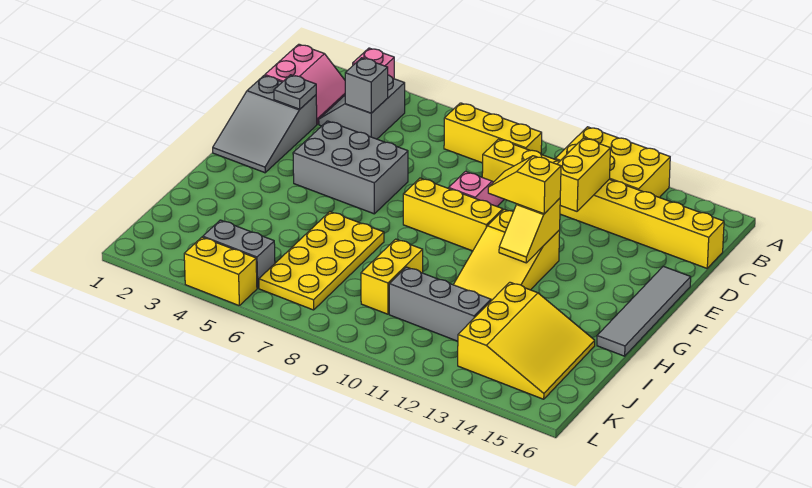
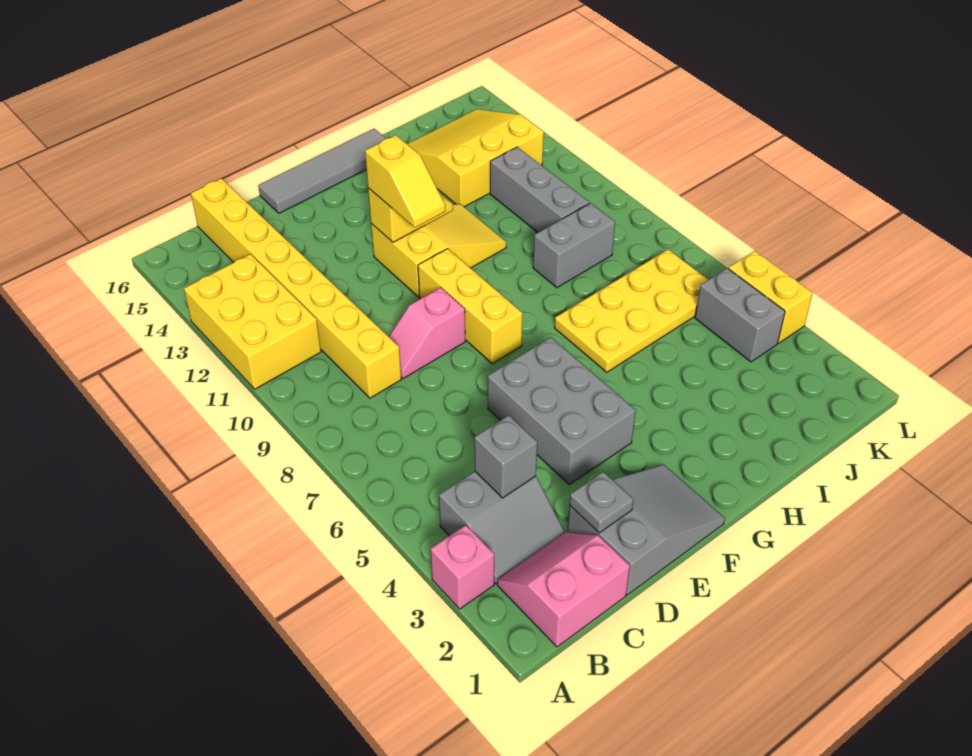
yellow brick B7:B9 level 1 -> none
yellow brick C12:D12 level 2 -> none
yellow brick I9:J9 level 1 -> grey brick I9:J9 level 1

